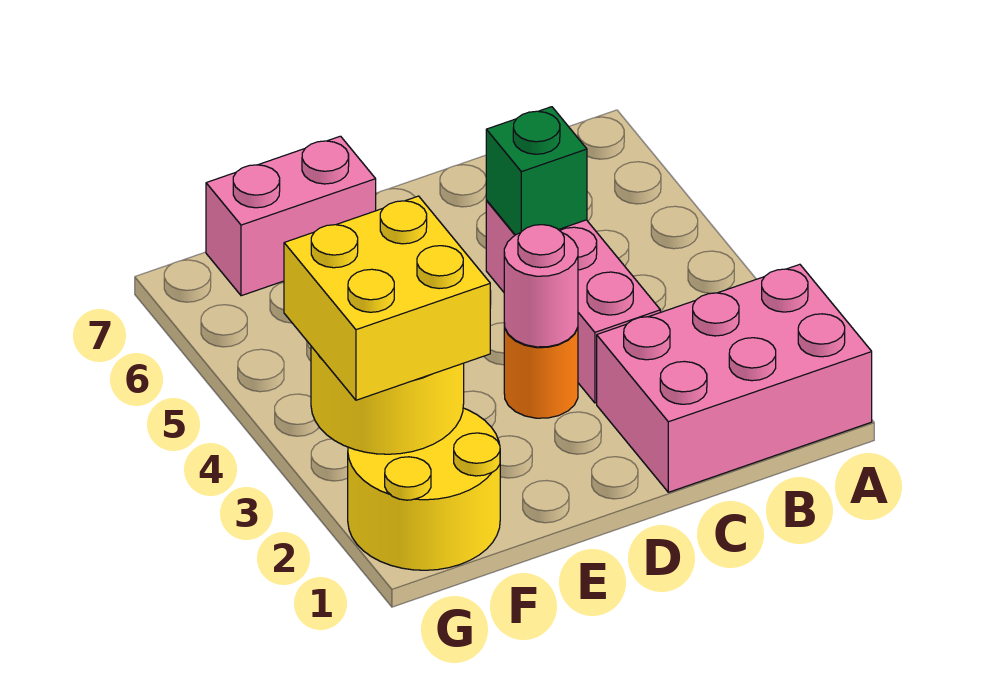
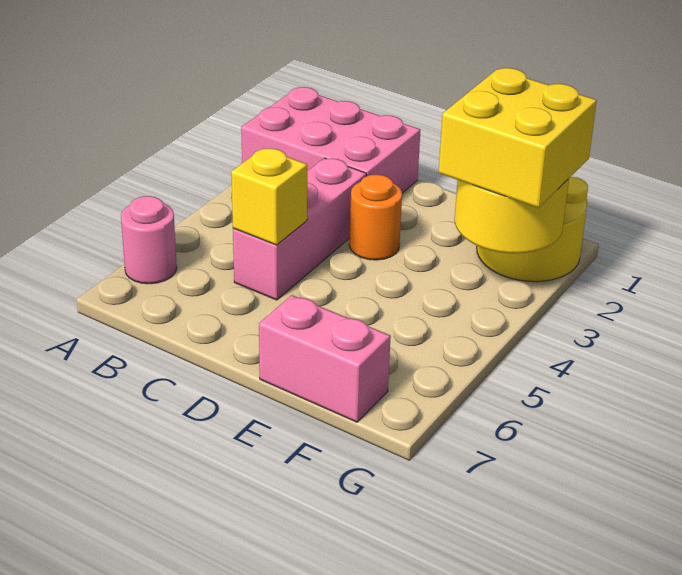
green brick C5 level 2 -> yellow brick C5 level 2
pink round brick D3 level 2 -> pink round brick A6 level 1

